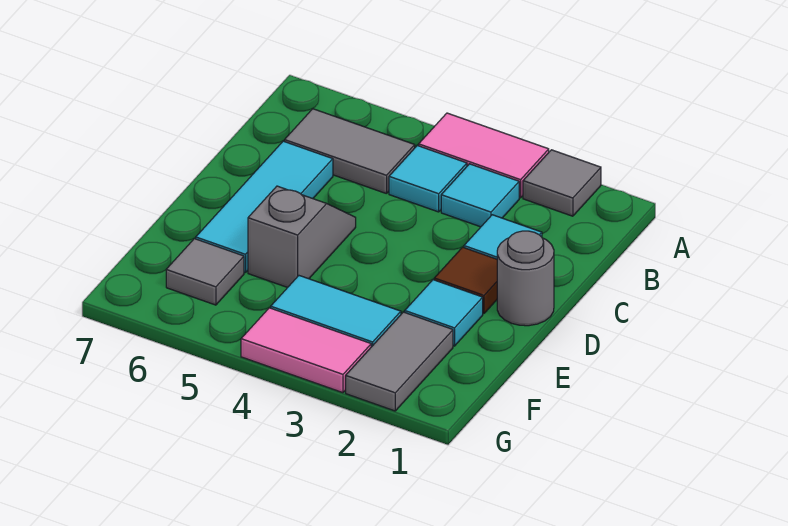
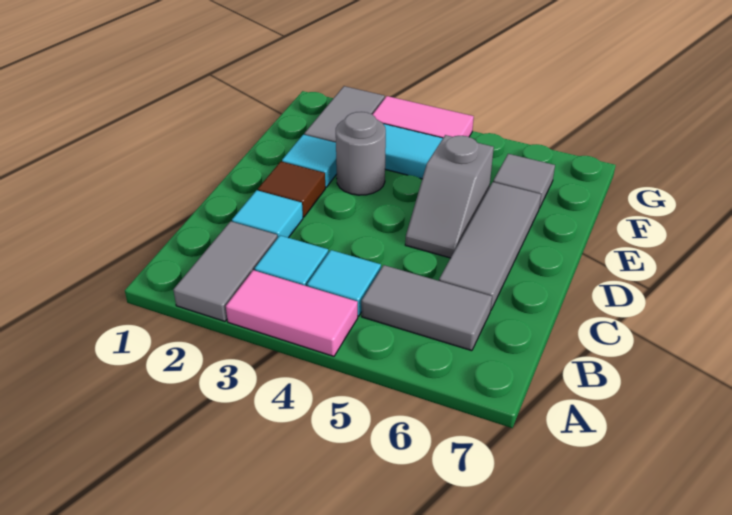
grey tile A2 level 1 -> grey tile A2:B2 level 1
cyan tile C6:E6 level 1 -> grey tile C6:E6 level 1
grey round brick D1 level 1 -> grey round brick E3 level 1

